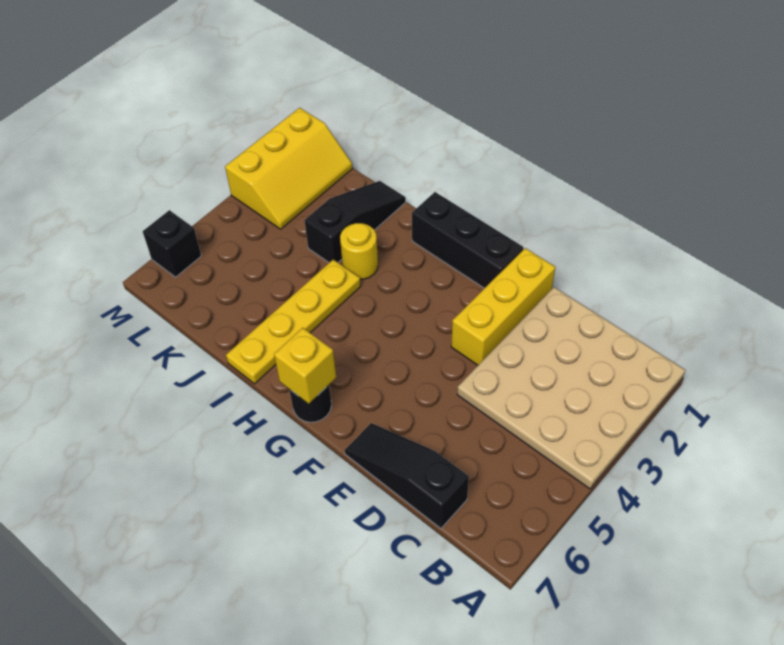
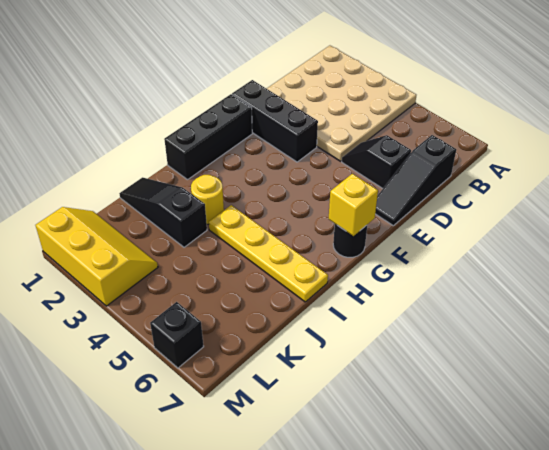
none -> black slope D5:D6 level 1 top 6
yellow brick E1:E3 level 1 -> black brick E1:E3 level 1

